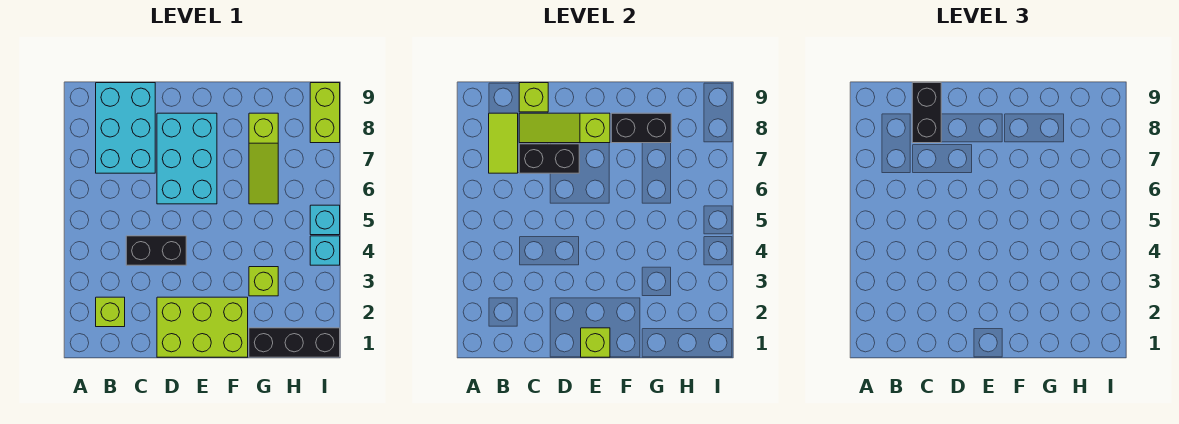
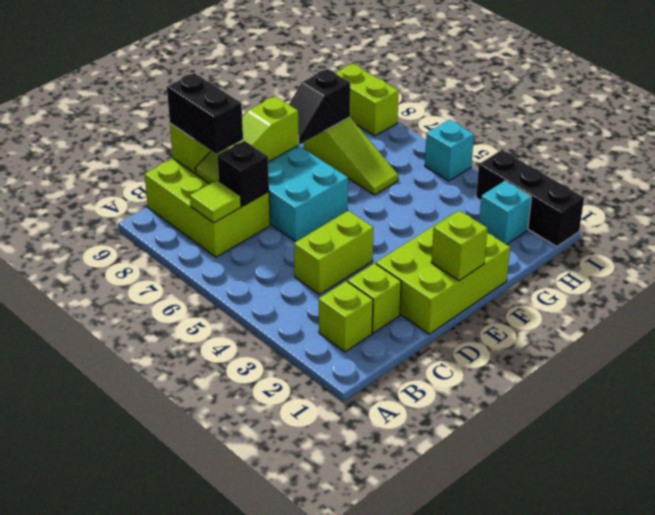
cyan brick B7:C9 level 1 -> lime brick B7:C9 level 1
lime tile B7:B8 level 2 -> lime tile B7 level 2
black brick C4:D4 level 1 -> lime brick C4:D4 level 1
black brick C7:D7 level 2 -> black brick C7 level 2
black brick F8:G8 level 2 -> black slope F8:G8 level 2 top G
black brick G1:I1 level 1 -> black brick I1:I3 level 1
lime brick G3 level 1 -> lime brick C2 level 1
cyan brick I4 level 1 -> cyan brick H2 level 1

